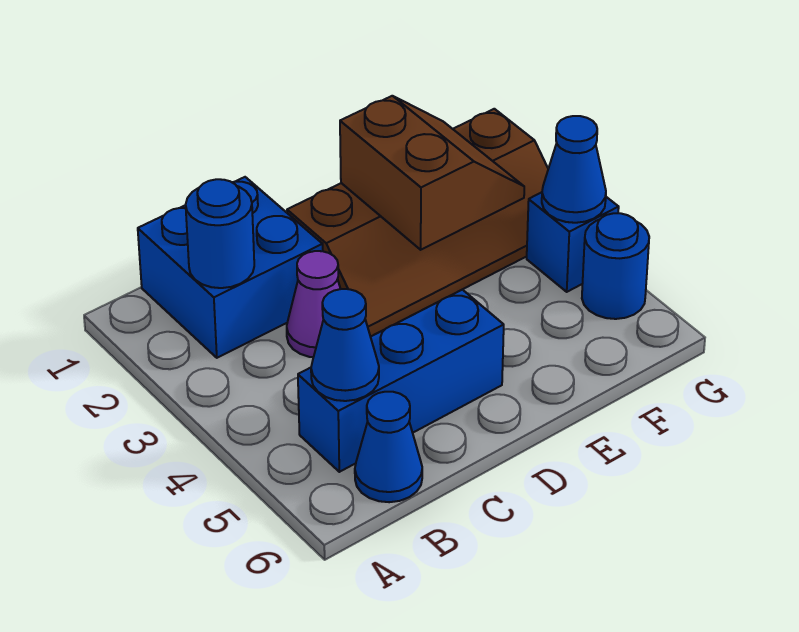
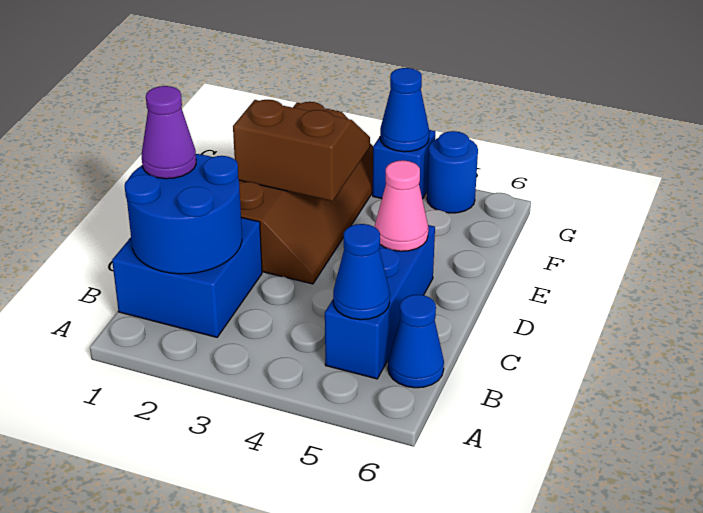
blue round brick B2 level 2 -> blue round brick B1:C2 level 2
purple cone C3 level 1 -> purple cone C1 level 3
none -> pink cone D5 level 2

